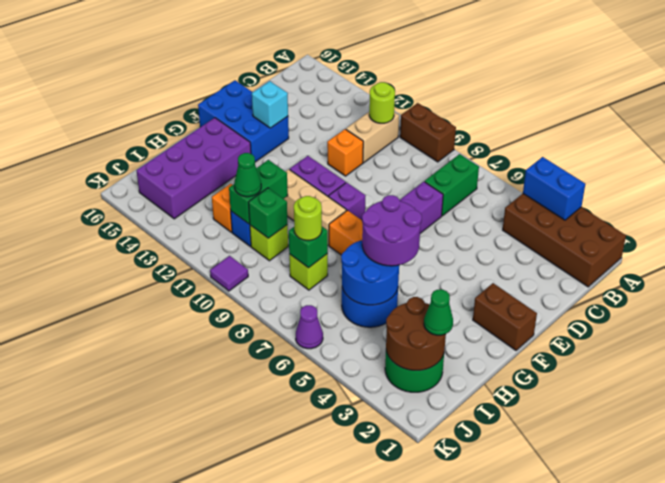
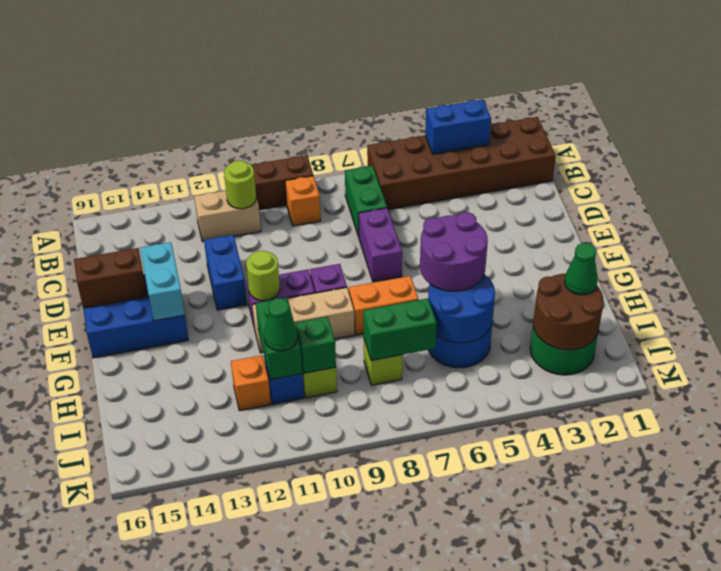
brown brick A1:B4 level 1 -> brown brick A1:B6 level 1
tan brick B11:C11 level 1 -> tan brick B11:B12 level 1
orange brick D11 level 1 -> orange brick B9 level 1
none -> blue brick D12:E12 level 1
cyan brick E14 level 2 -> cyan brick E14:F14 level 2
brown brick F1:F2 level 1 -> brown brick E15:E16 level 2
purple brick G14:J15 level 1 -> none
green brick I8 level 2 -> green brick I7:I8 level 2
lime round brick I8 level 3 -> lime round brick F11 level 2
purple cone K6 level 1 -> none
purple tile K10 level 1 -> none

